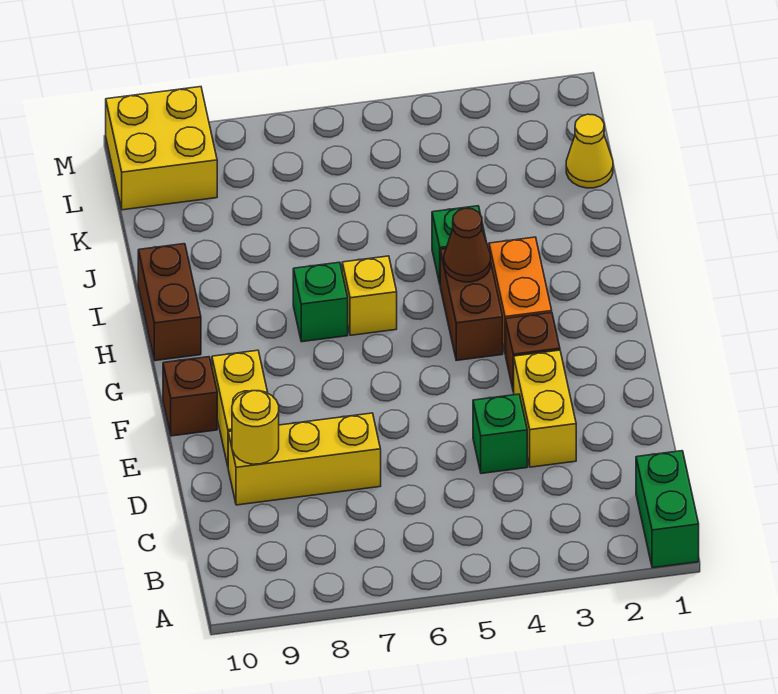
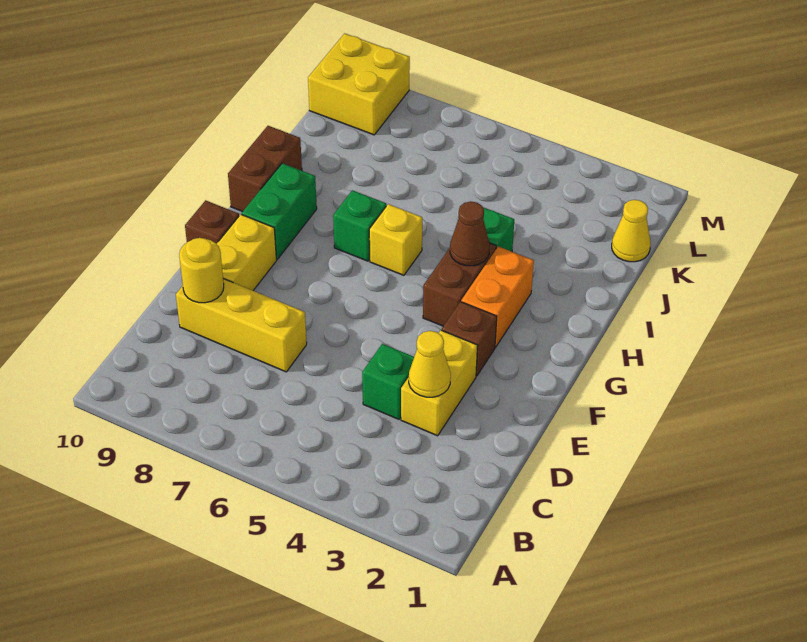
green brick A1:B1 level 1 -> green brick G9:H9 level 1
none -> yellow cone D3 level 2

